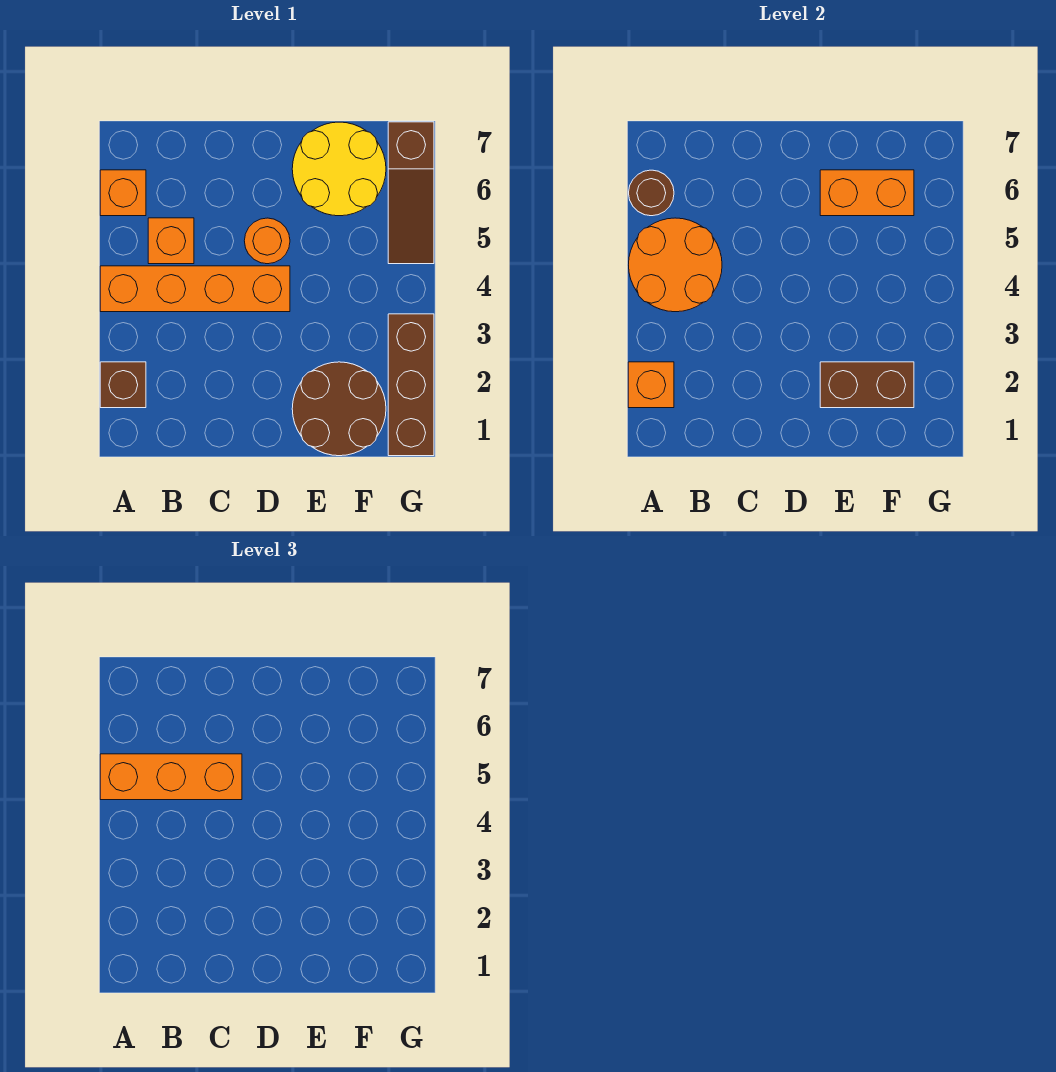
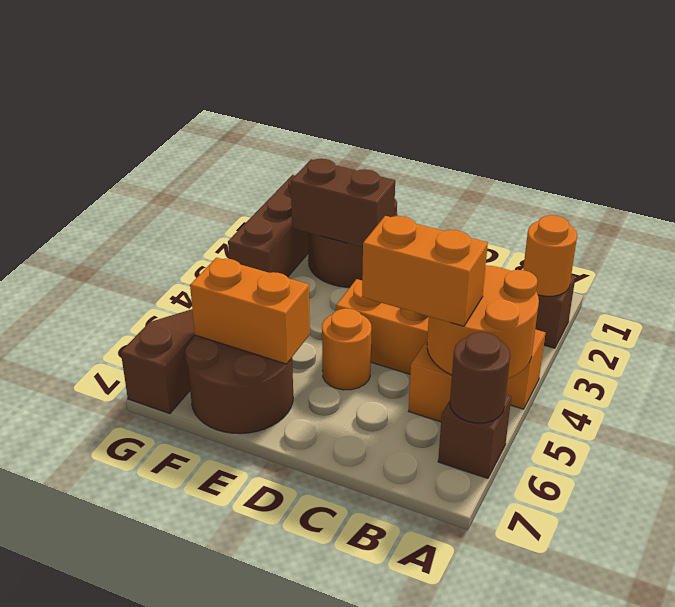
orange brick A2 level 2 -> orange round brick A2 level 2
orange brick A5:C5 level 3 -> orange brick B5:C5 level 3
orange brick A6 level 1 -> brown brick A6 level 1
yellow round brick E6:F7 level 1 -> brown round brick E6:F7 level 1

